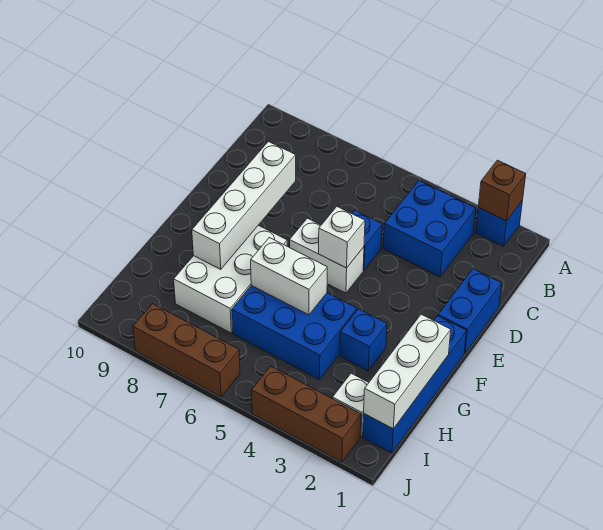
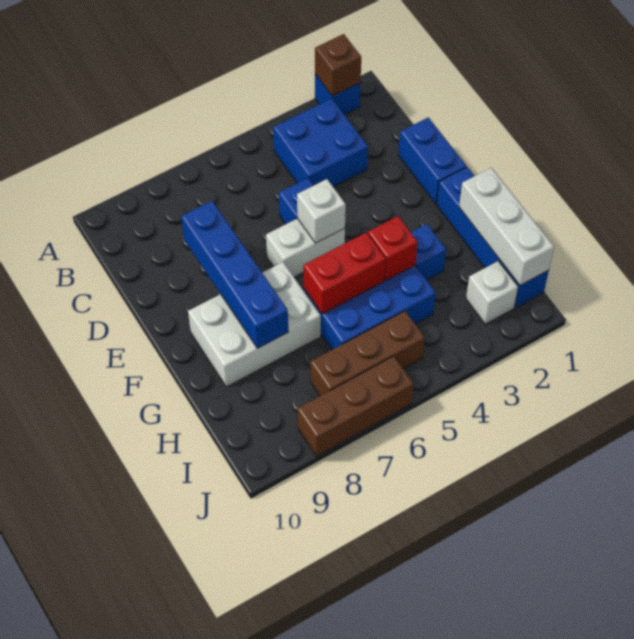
white brick D8:G8 level 2 -> blue brick D8:G8 level 2
white brick F7:H8 level 1 -> white brick F7:G9 level 1
none -> red brick G4 level 2
white brick G5:G6 level 2 -> red brick G5:G6 level 2
brown brick J2:J4 level 1 -> brown brick I5:I7 level 1

